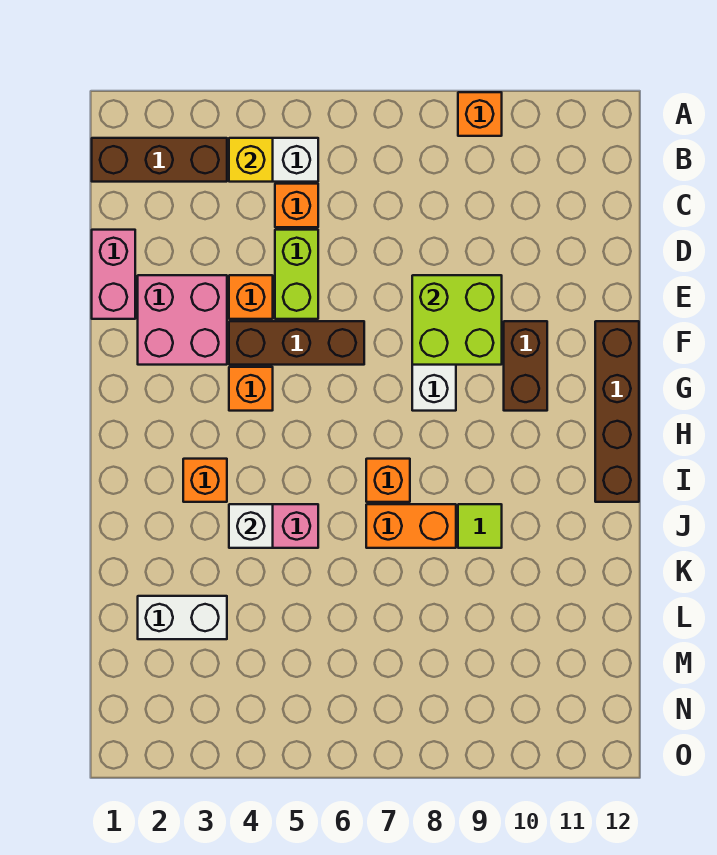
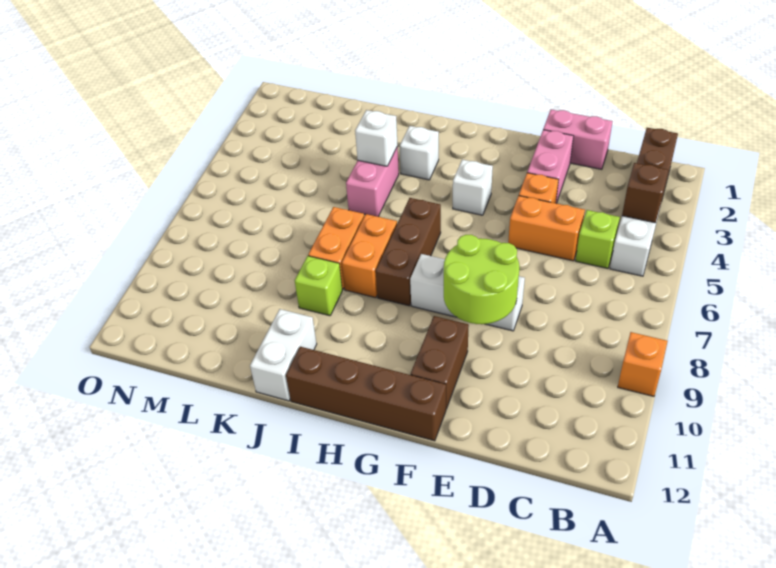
yellow brick B4 level 2 -> brown brick B4 level 2
orange brick C5 level 1 -> lime brick C5 level 1
lime brick D5:E5 level 1 -> orange brick D5:E5 level 1
pink brick E2:F3 level 1 -> pink brick E2:E3 level 1
lime brick E8:F9 level 2 -> lime round brick E8:F9 level 2
brown brick F4:F6 level 1 -> brown brick H6:H8 level 1
brown brick F10:G10 level 1 -> brown brick F10:F11 level 1
orange brick G4 level 1 -> white brick G4 level 1
orange brick I3 level 1 -> white brick I3 level 1
orange brick I7 level 1 -> orange brick I7:I8 level 1
lime tile J9 level 1 -> lime brick J9 level 1
white brick L2:L3 level 1 -> white brick J11:J12 level 1

